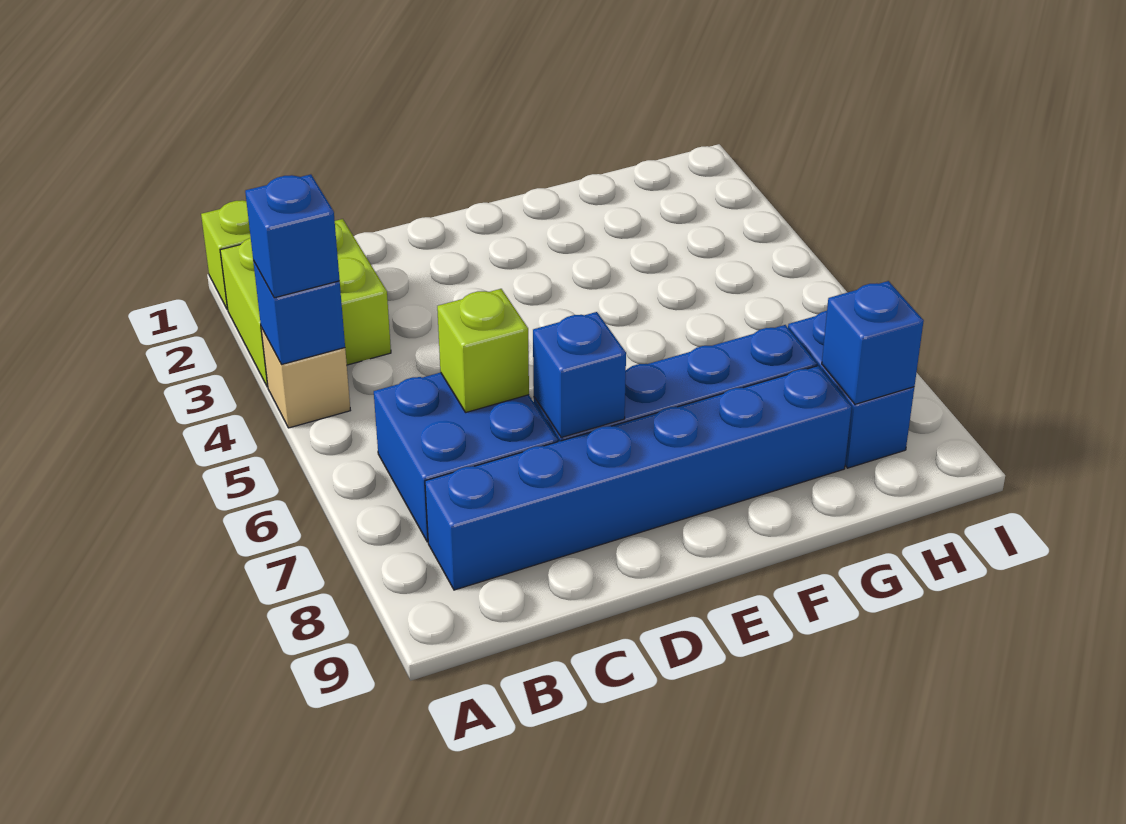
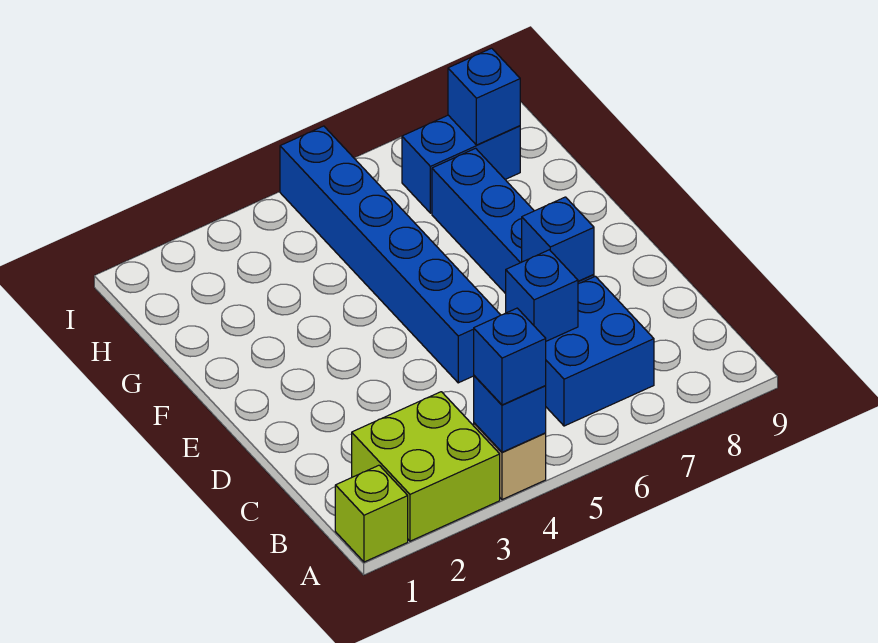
blue brick B8:G8 level 1 -> blue brick D5:I5 level 1
lime brick C6 level 2 -> blue brick C6 level 2

